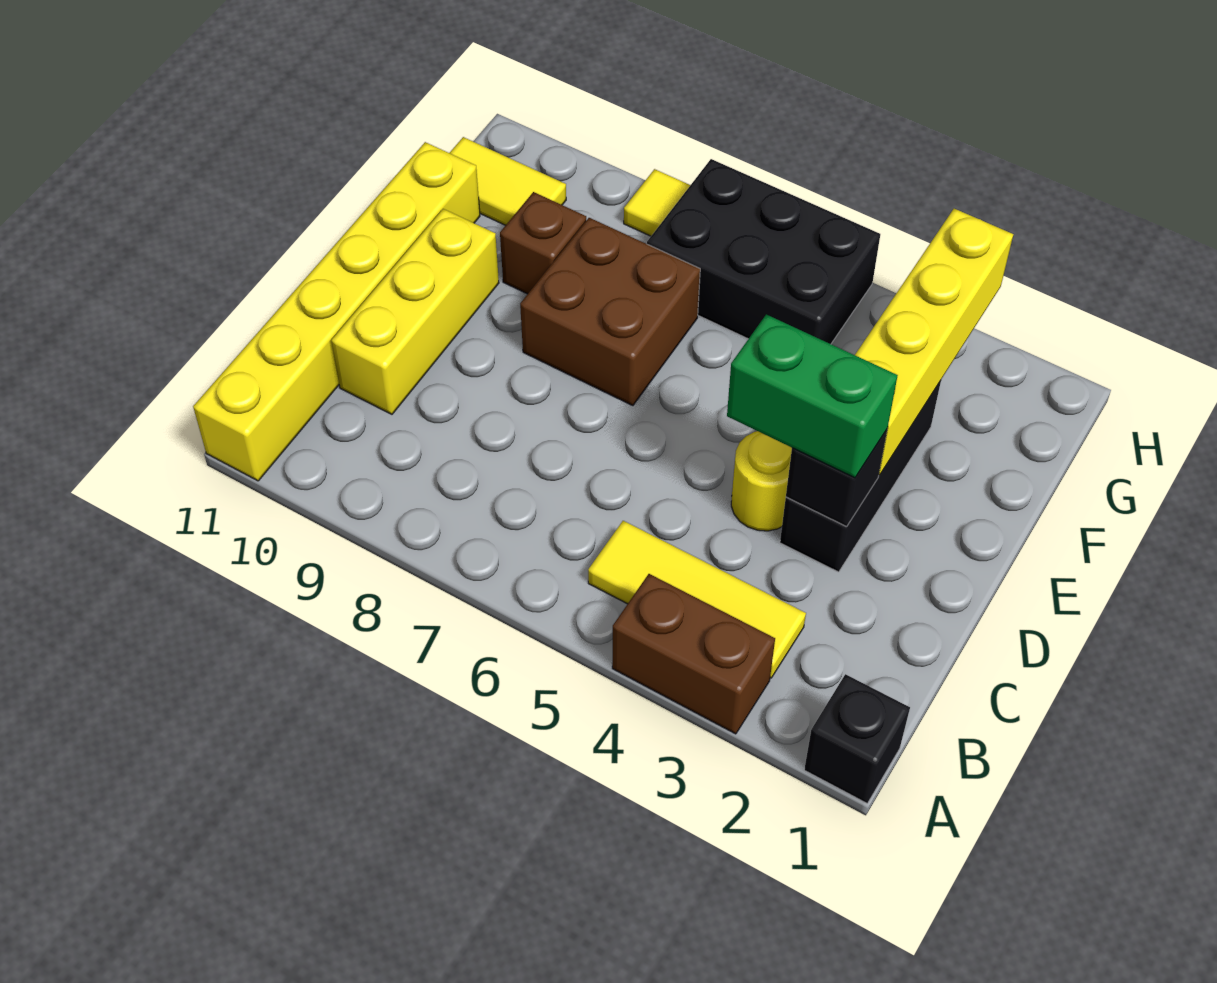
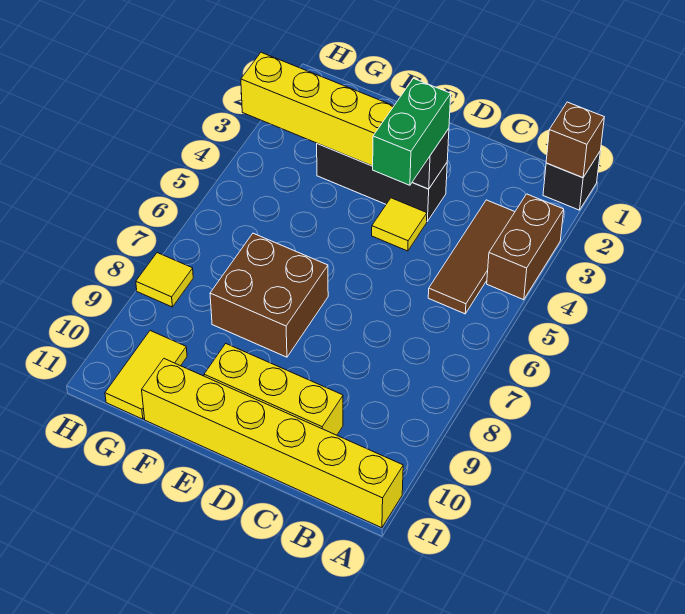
yellow tile B3:B5 level 1 -> brown tile B3:B5 level 1
yellow round brick D4 level 1 -> yellow tile D4 level 1
brown brick F9 level 1 -> brown brick A1 level 2
black brick G5:H7 level 1 -> none

